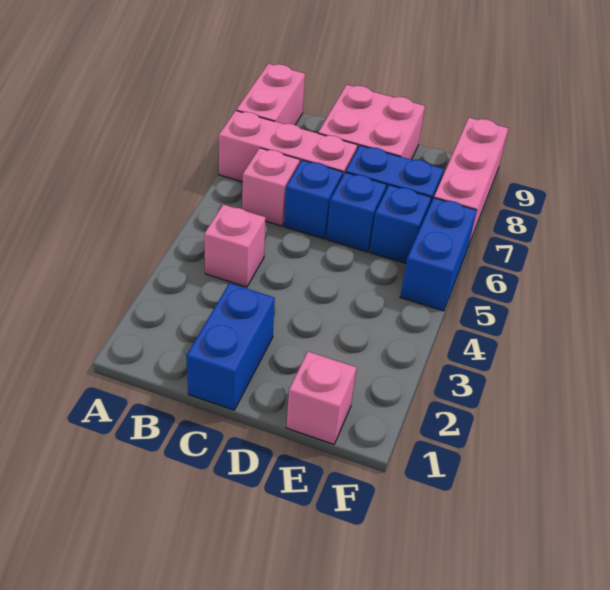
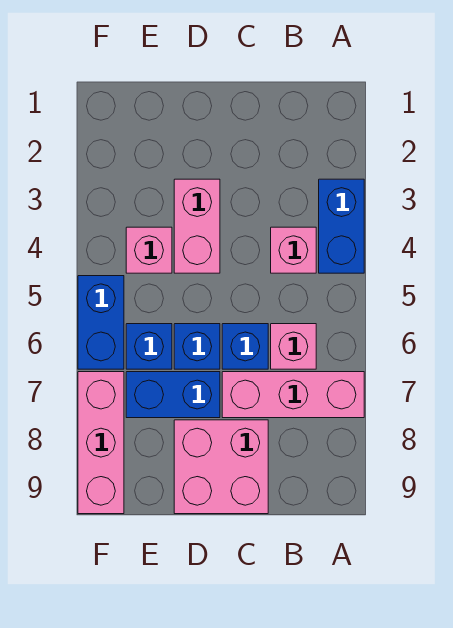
pink brick A8:A9 level 1 -> pink brick D3:D4 level 1
blue brick C1:C2 level 1 -> blue brick A3:A4 level 1
pink brick E1 level 1 -> pink brick E4 level 1

